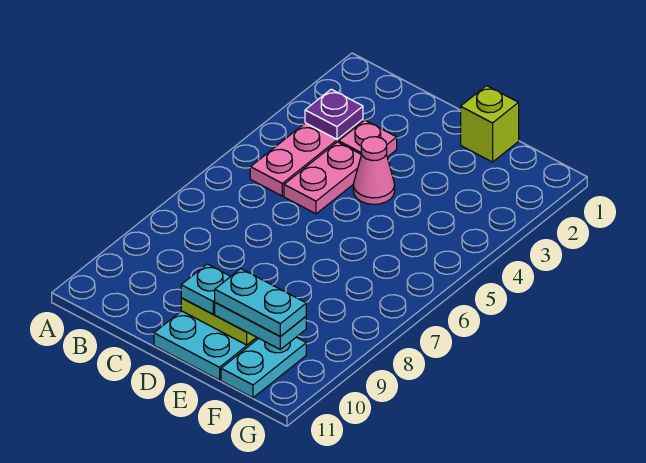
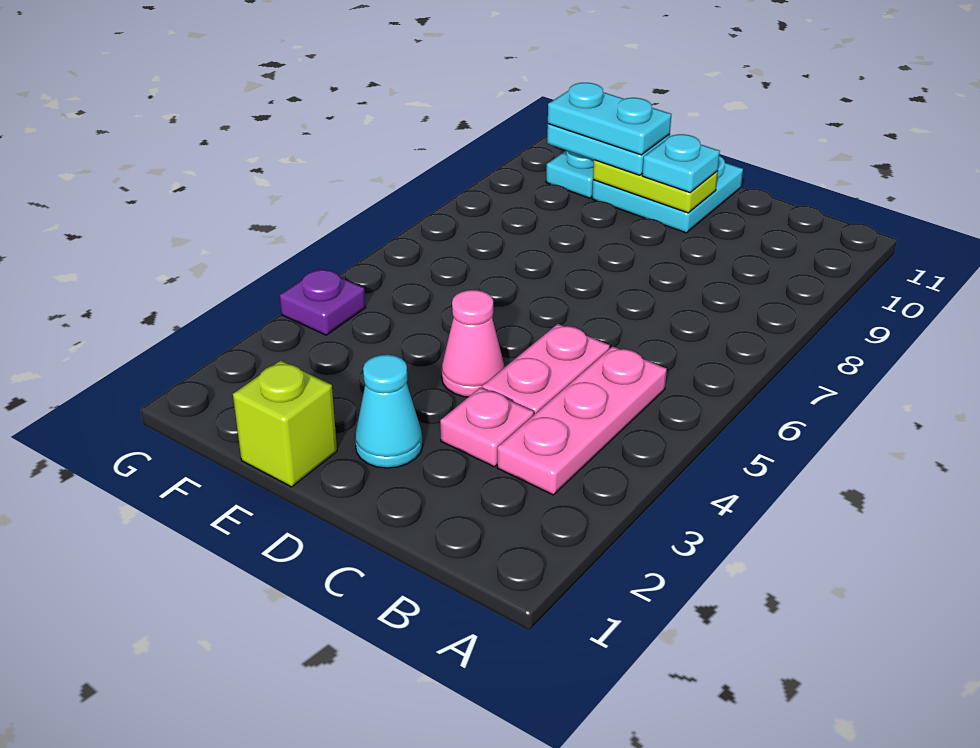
purple plate B3 level 2 -> purple plate G4 level 1
none -> cyan cone D2 level 1

